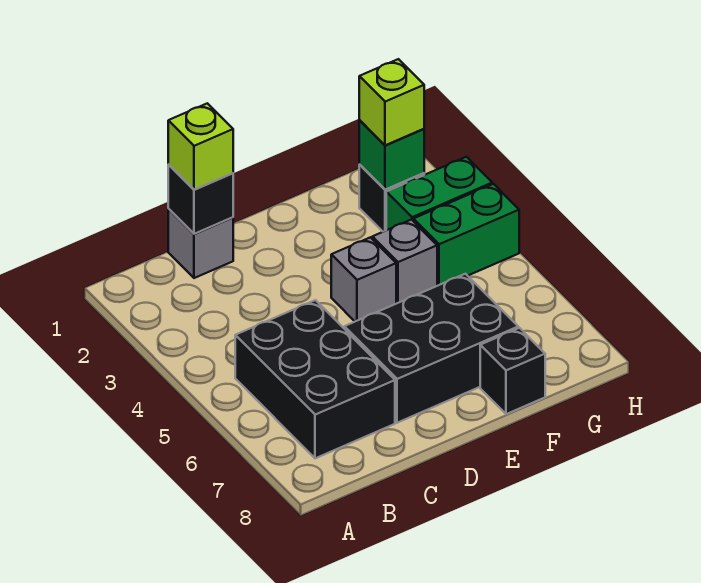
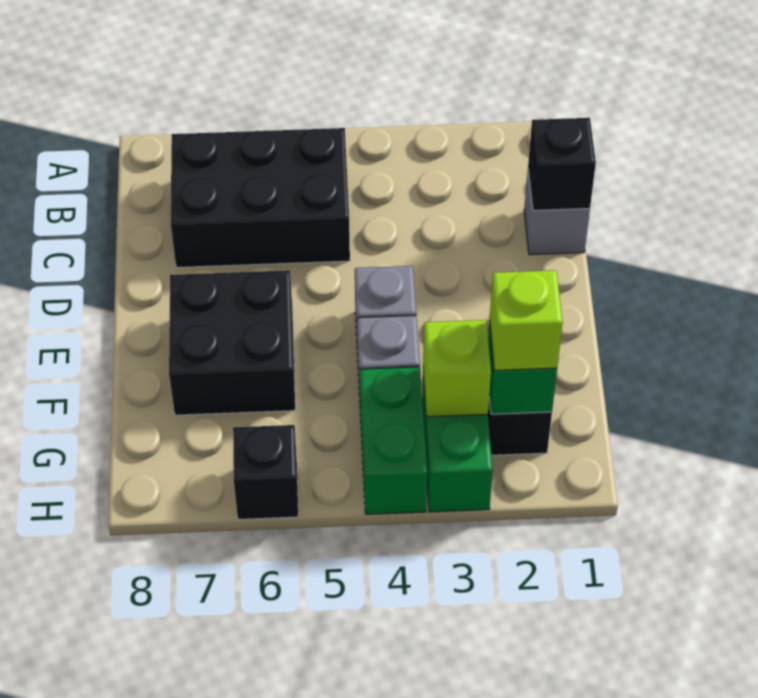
lime brick C1 level 3 -> lime brick G3 level 2
black brick D6:F7 level 1 -> black brick E6:F7 level 1
black brick F8 level 1 -> black brick H6 level 1

